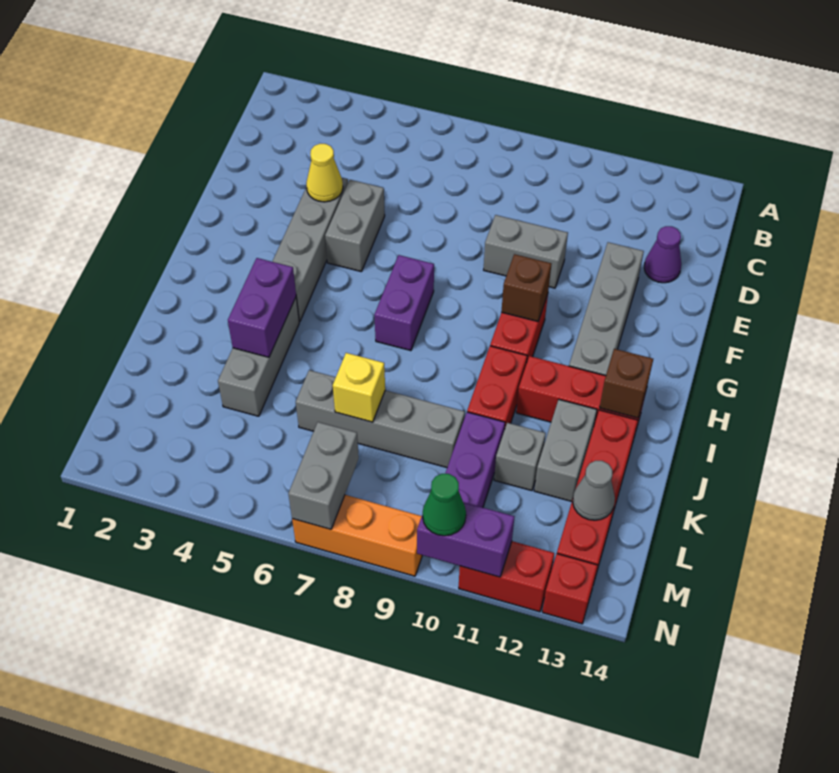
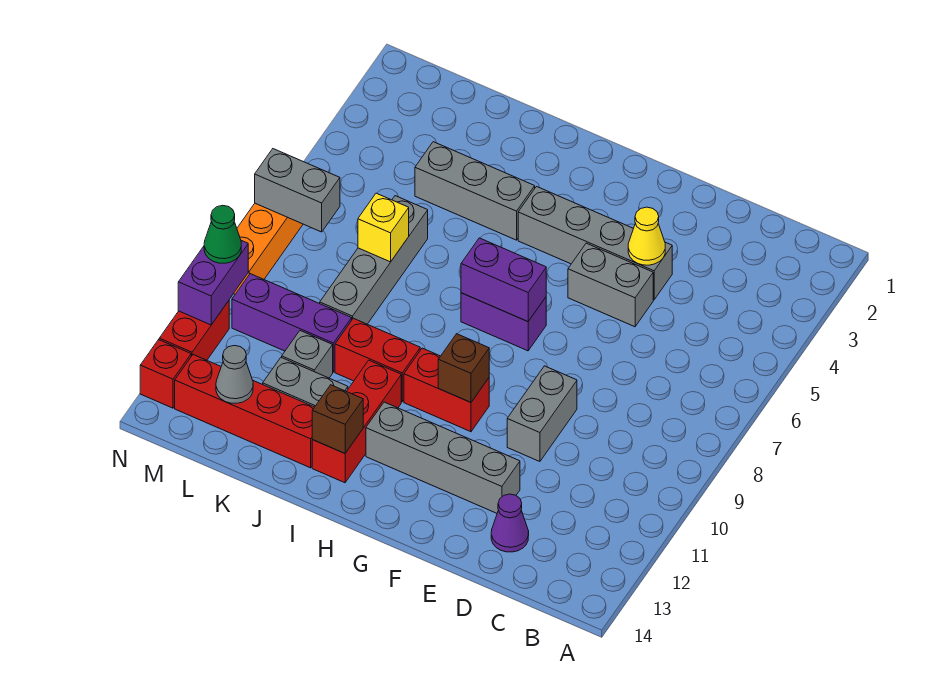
purple brick I4:J4 level 2 -> purple brick G7:H7 level 2

